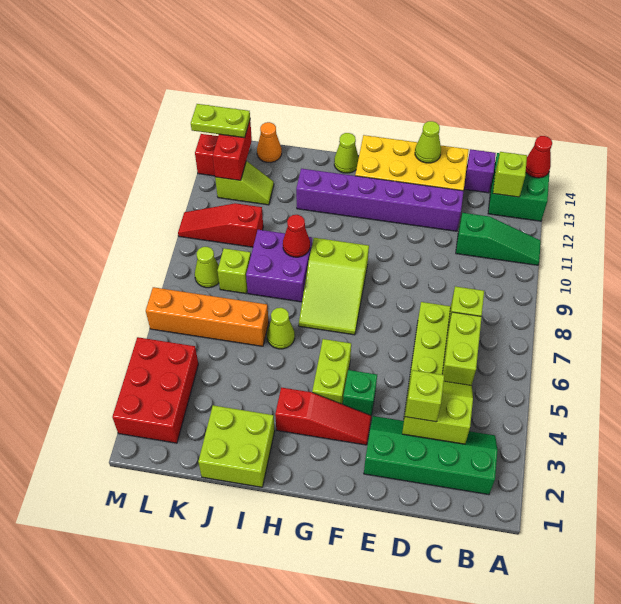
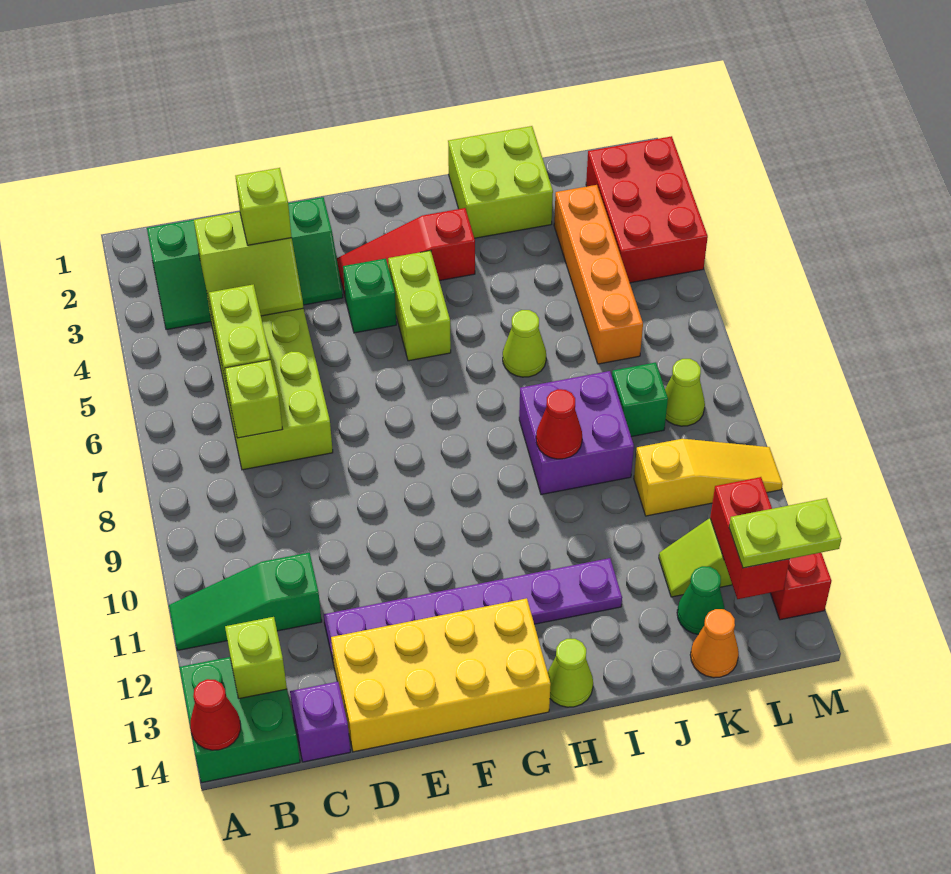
purple brick D12:I12 level 1 -> purple plate D12:I12 level 1
lime cone E14 level 2 -> none
lime slope G7:H9 level 1 top 9 -> none
orange brick J6:M6 level 1 -> orange brick K3:K6 level 1
lime brick K8 level 1 -> green brick K8 level 1
red slope K10:M10 level 1 top K -> yellow slope K10:M10 level 1 top K
none -> green cone K13 level 1

